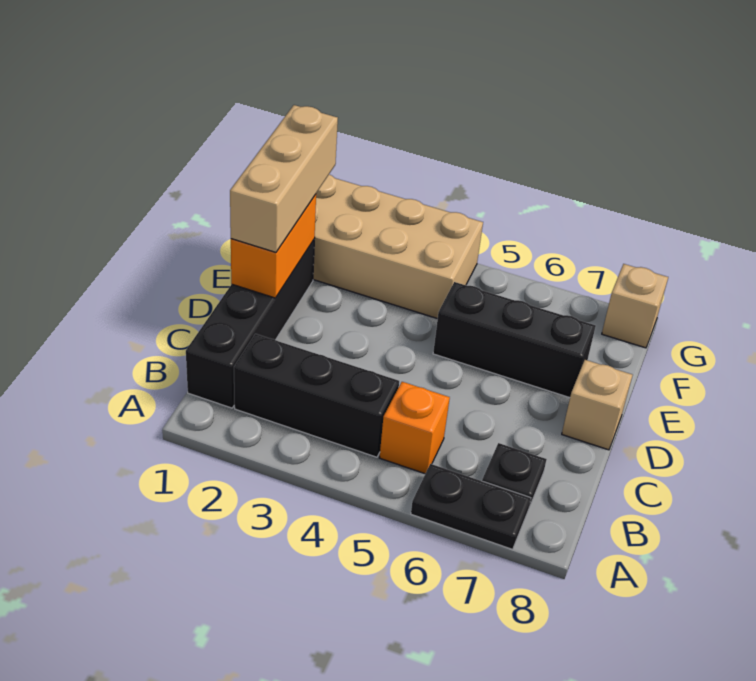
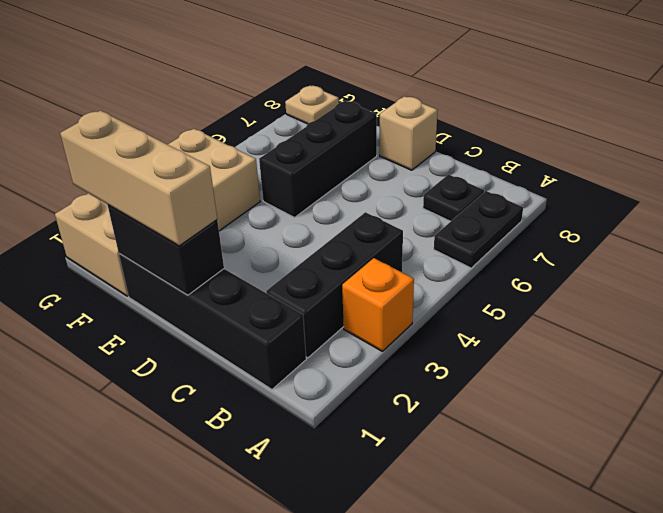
orange brick B5 level 1 -> orange brick A3 level 1
orange brick D1:E1 level 2 -> black brick D1:E1 level 2
tan brick G8 level 1 -> tan plate G8 level 1

